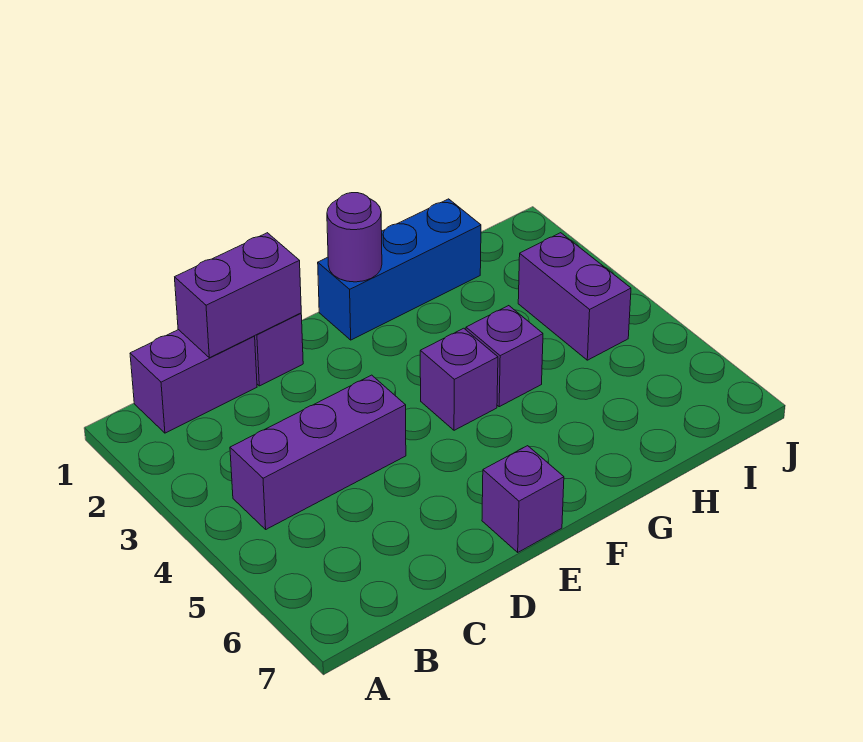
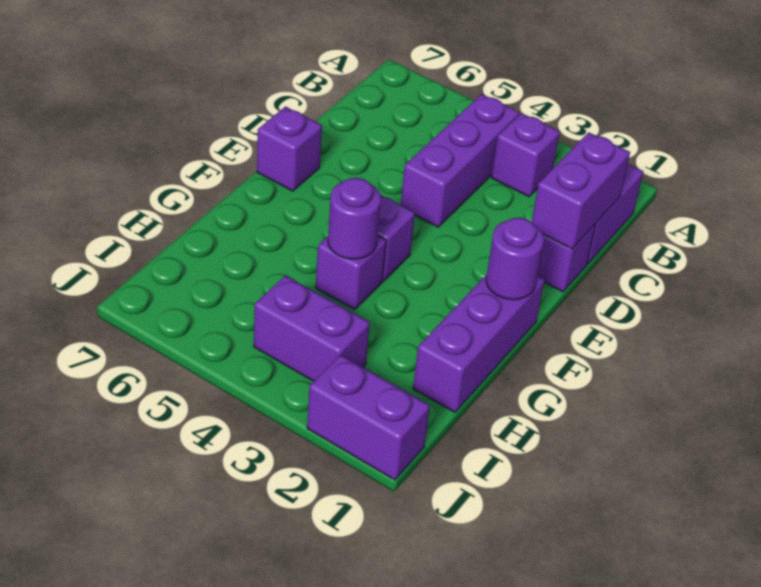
none -> purple brick B3 level 1
blue brick F1:H1 level 1 -> purple brick F1:H1 level 1
none -> purple round brick G4 level 2
none -> purple brick J1:J2 level 1

